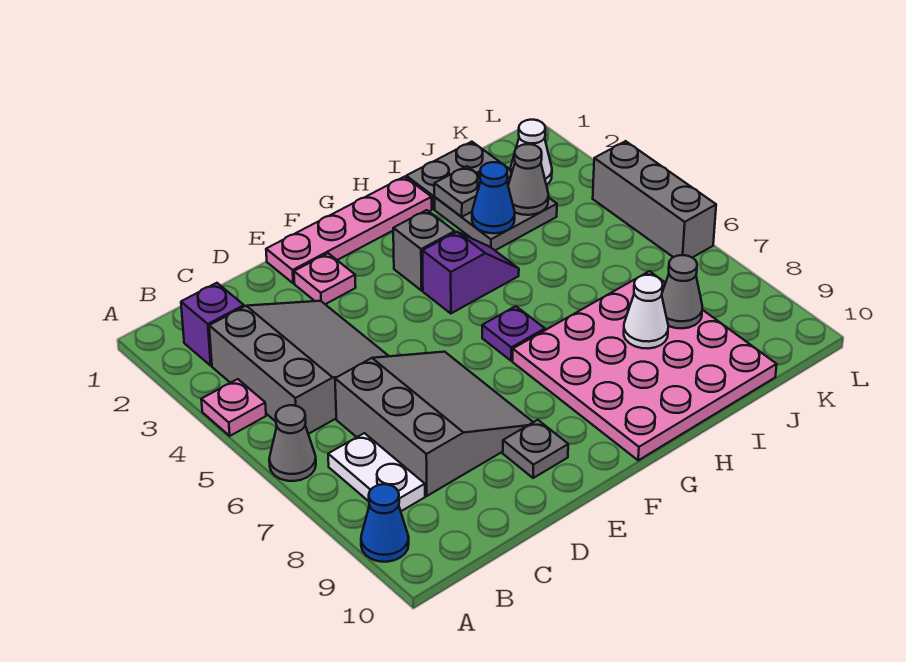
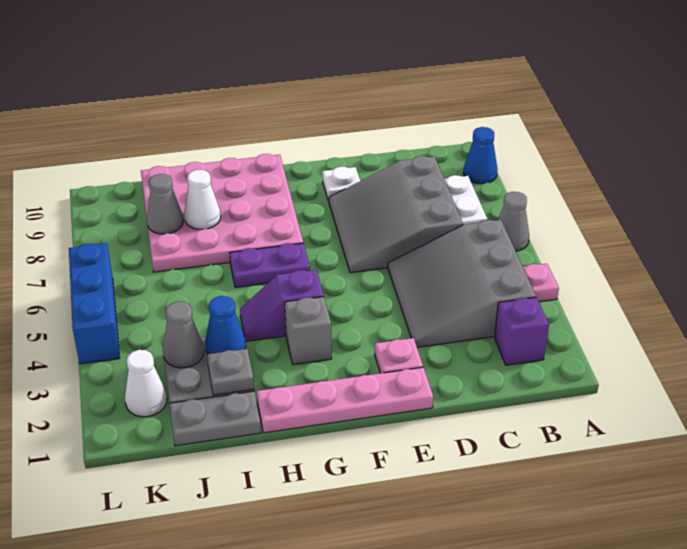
grey plate E9 level 1 -> white plate E9 level 1
purple plate G6 level 1 -> purple plate G6:H6 level 1
grey brick L4:L6 level 1 -> blue brick L4:L6 level 1

